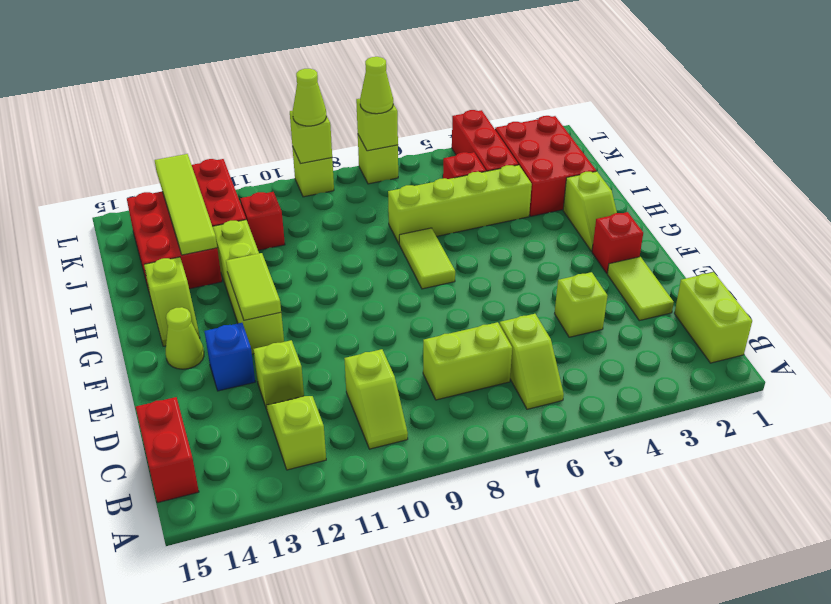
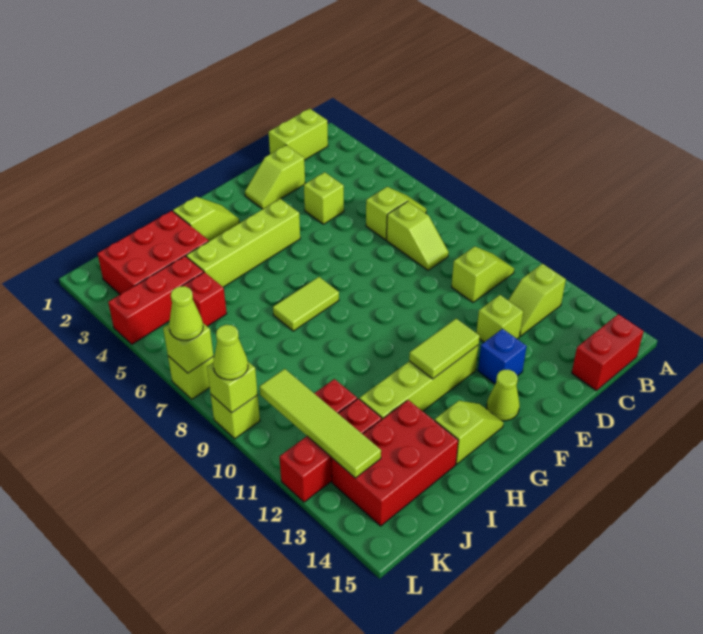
lime brick C7:C8 level 1 -> lime slope C7:C8 level 1 top 7
lime tile D2:E2 level 1 -> lime slope D2:E2 level 1 top D
red brick F2 level 1 -> none
lime brick I4:I7 level 1 -> lime brick F4:I4 level 1
lime tile I13:L13 level 2 -> lime tile K10:K13 level 2

